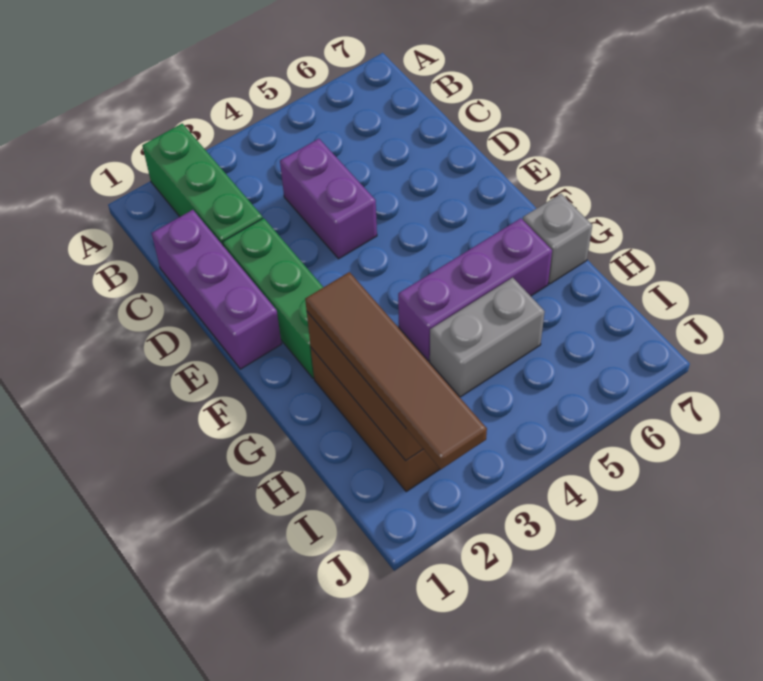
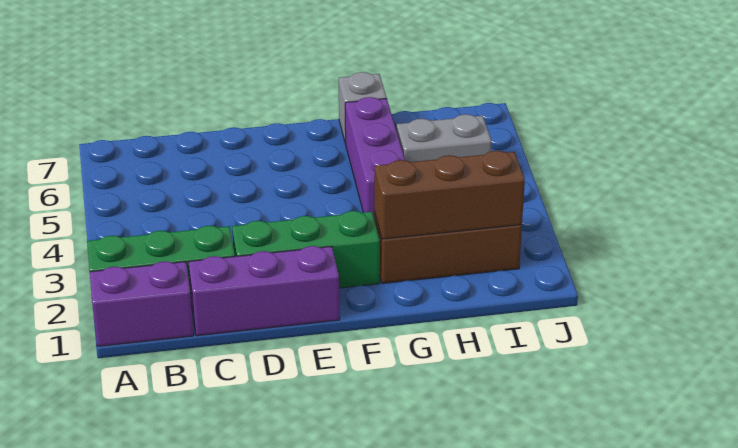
purple brick C4:D4 level 1 -> purple brick A1:B1 level 1
brown tile G2:J2 level 3 -> none
grey brick H4:H5 level 1 -> grey brick H5:I5 level 1

